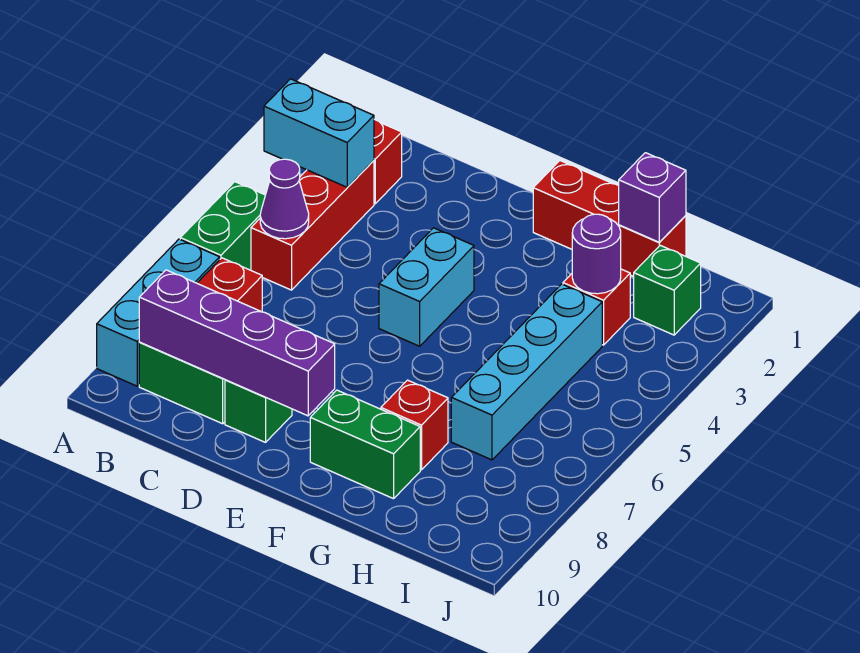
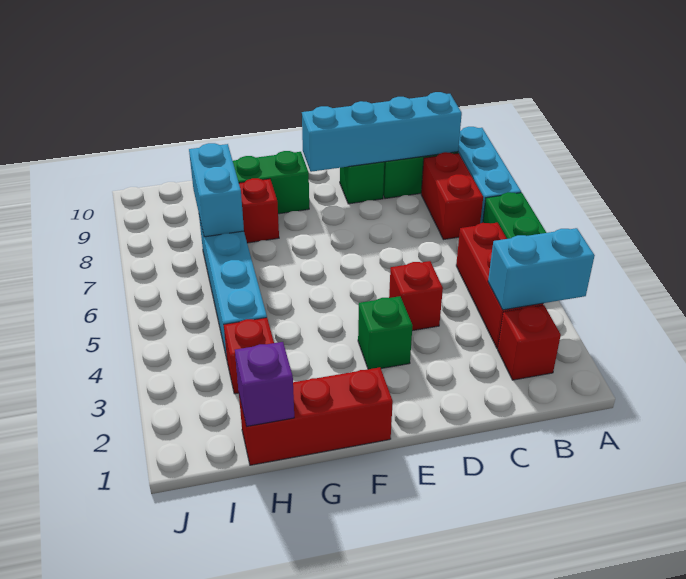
purple cone B5 level 2 -> none
purple brick B9:E9 level 2 -> cyan brick B9:E9 level 2
none -> red brick D4 level 1
cyan brick E4:E5 level 1 -> cyan brick H7:H8 level 2
purple round brick H3 level 2 -> none
green brick I2 level 1 -> green brick E3 level 1

